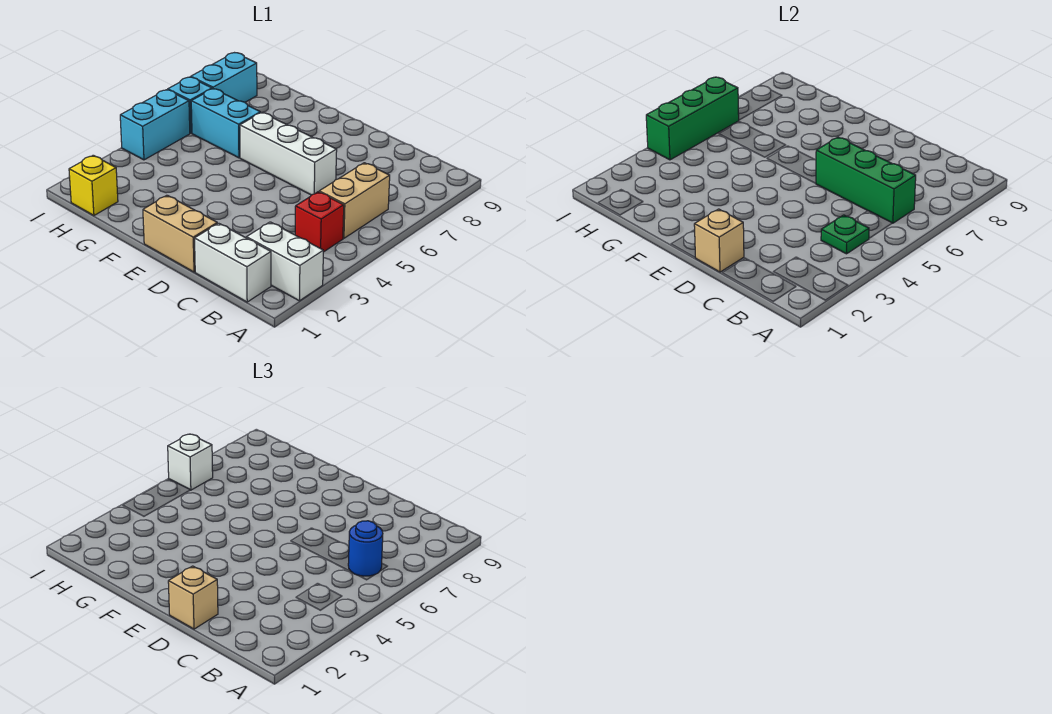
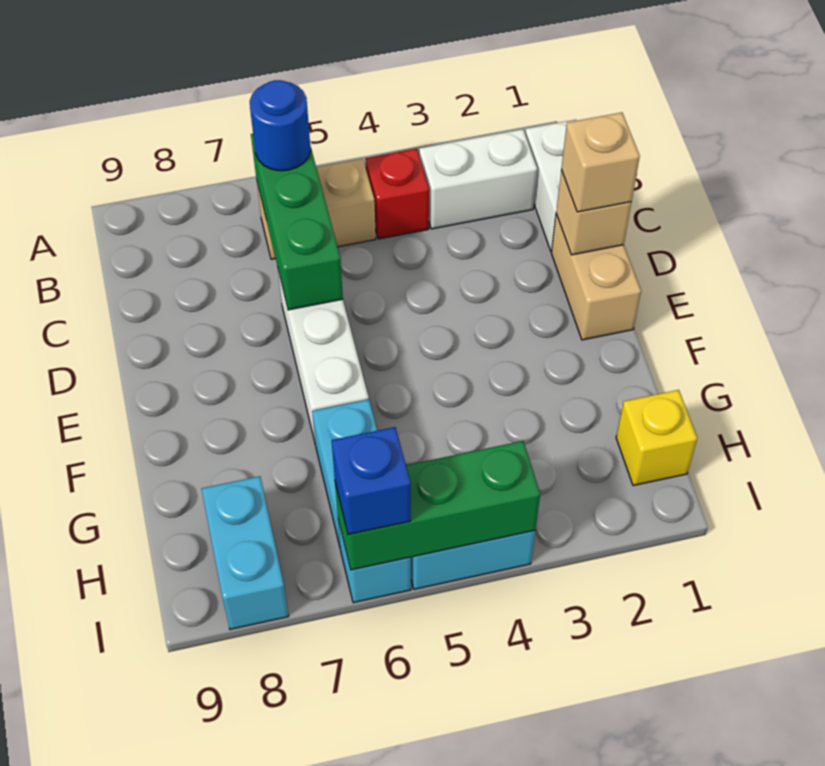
white brick A2:B2 level 1 -> white brick B2:B3 level 1
green plate B4 level 2 -> none
white brick I6 level 3 -> blue brick I6 level 3
cyan brick I7:I8 level 1 -> cyan brick H8:I8 level 1

